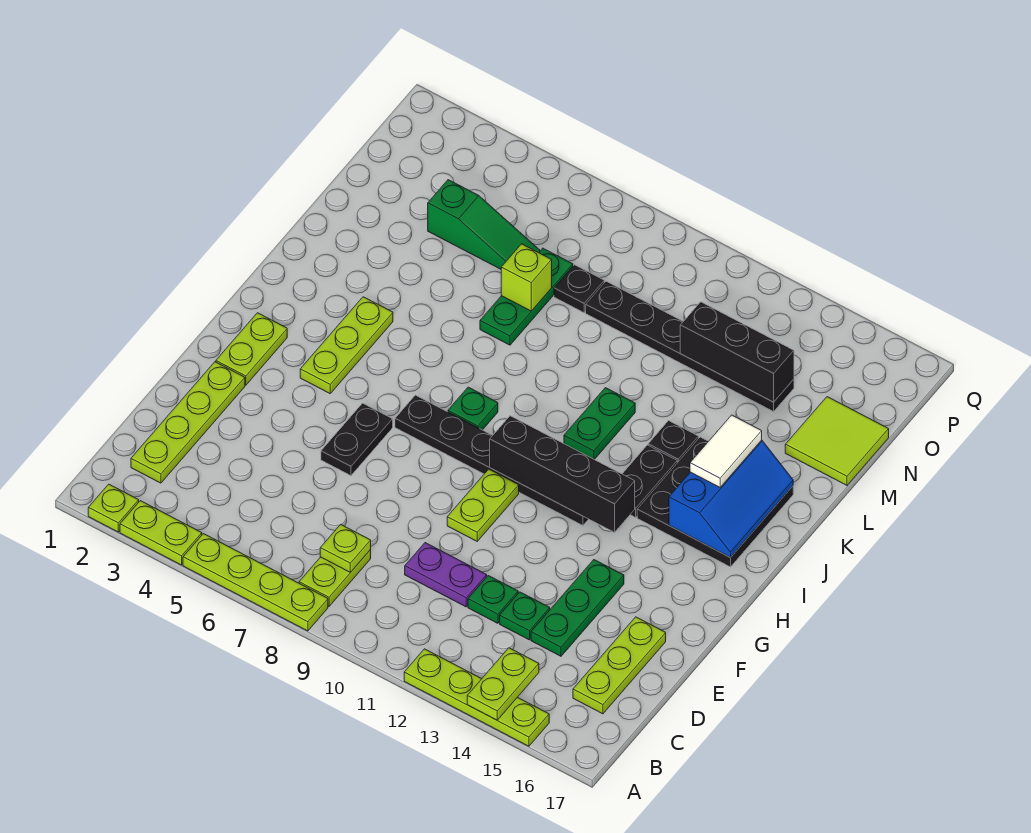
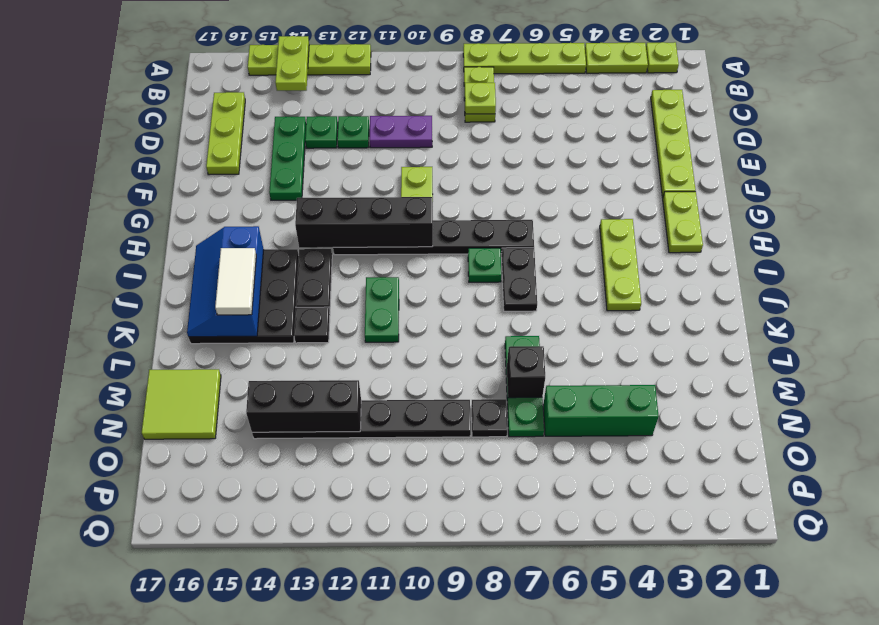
black plate F6:G6 level 1 -> black plate I7:J7 level 1
lime brick M7 level 2 -> black brick M7 level 2
green slope N4:N6 level 1 top 4 -> green brick N4:N6 level 1

